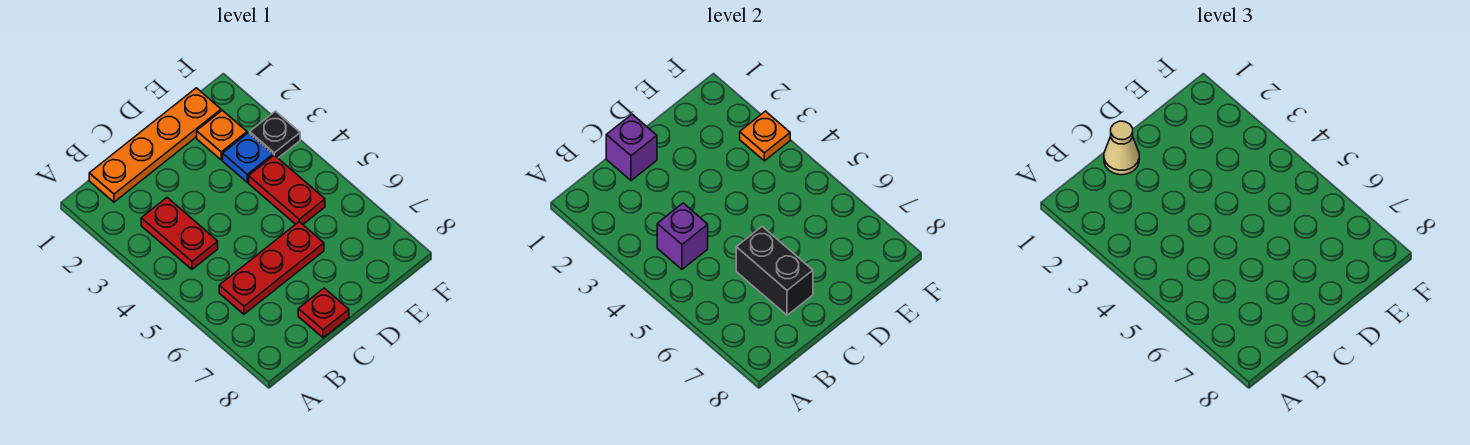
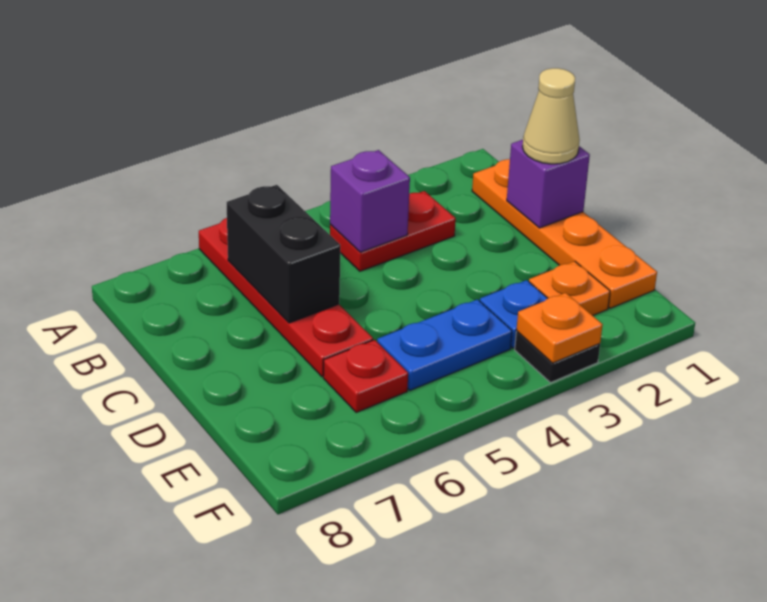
red plate B6:D6 level 1 -> red plate A6:D6 level 1
black brick C6:C7 level 2 -> black brick B6:C6 level 2
red plate C8 level 1 -> red plate E6 level 1
red plate E4:E5 level 1 -> blue plate E4:E5 level 1

